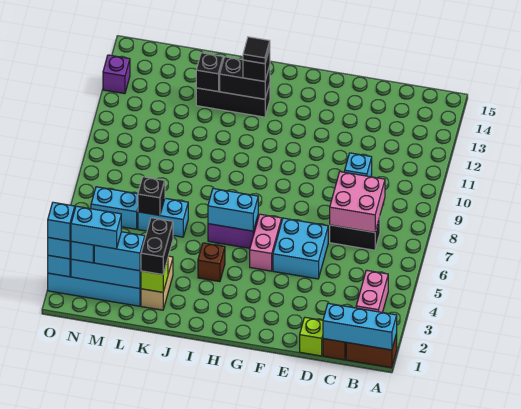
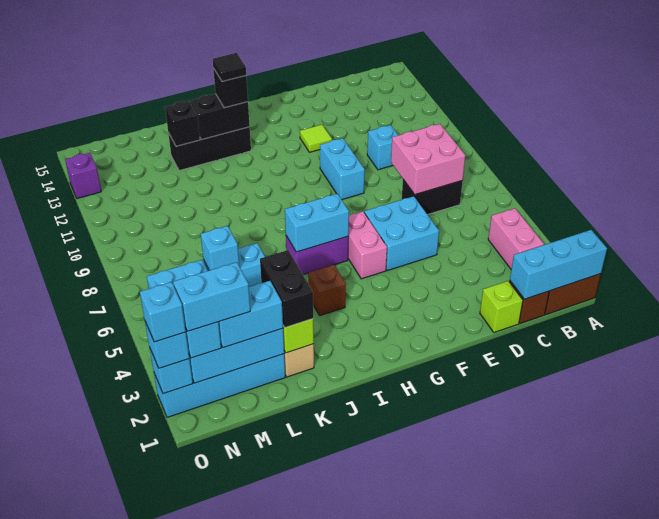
none -> cyan brick F9:F10 level 1
none -> lime tile F12 level 1
black brick L6 level 2 -> cyan brick L6 level 2

